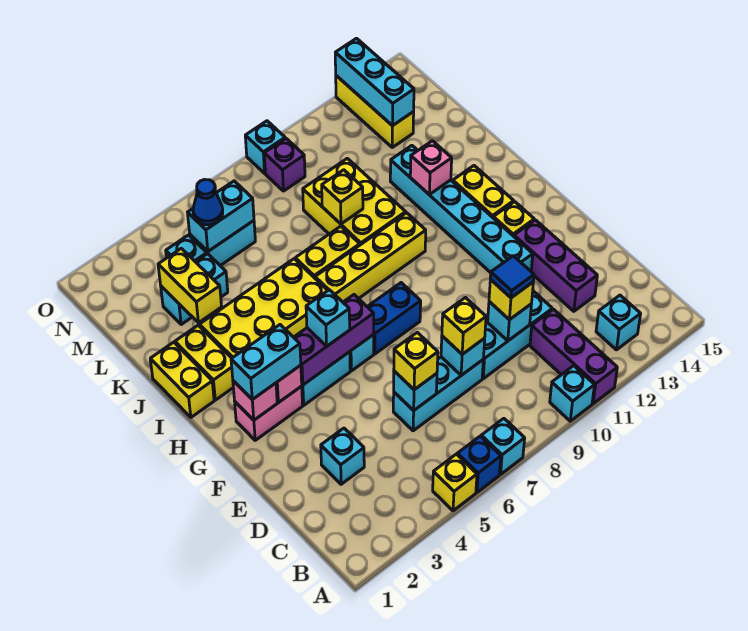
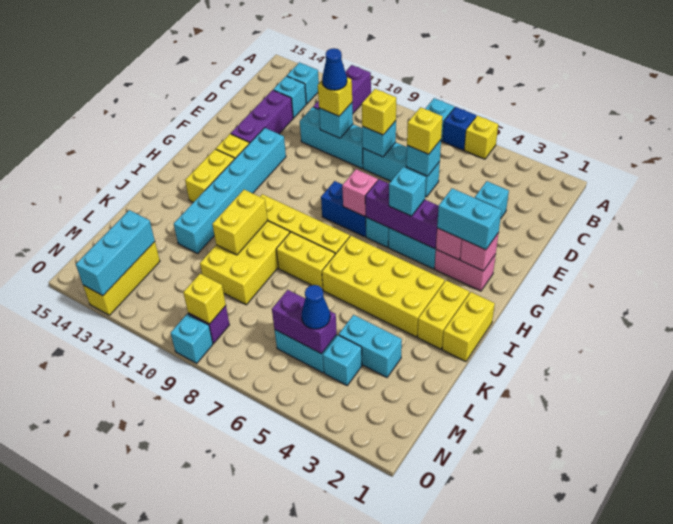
cyan brick A10 level 1 -> cyan brick C13 level 1
blue tile D10 level 4 -> blue cone D10 level 4
pink brick J12 level 2 -> pink brick G7 level 2
yellow brick K3:L3 level 2 -> yellow brick J10:K10 level 2
yellow brick K9 level 2 -> yellow brick N9 level 2
cyan brick M5:M6 level 2 -> purple brick M5:M6 level 2

